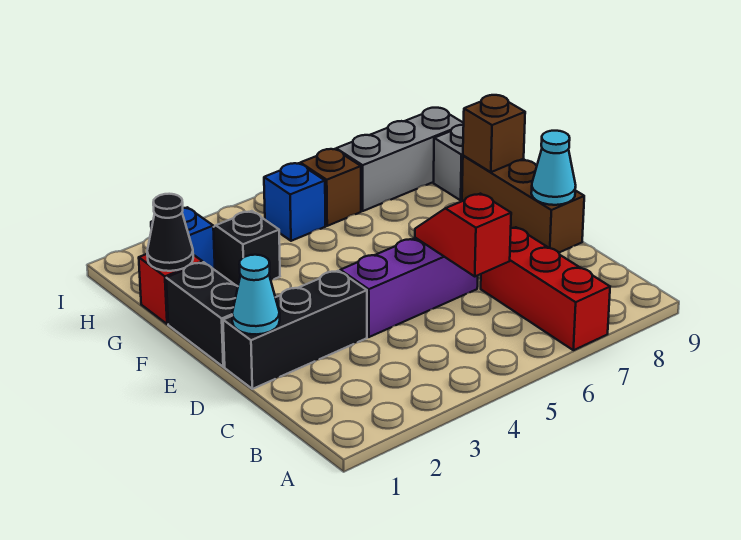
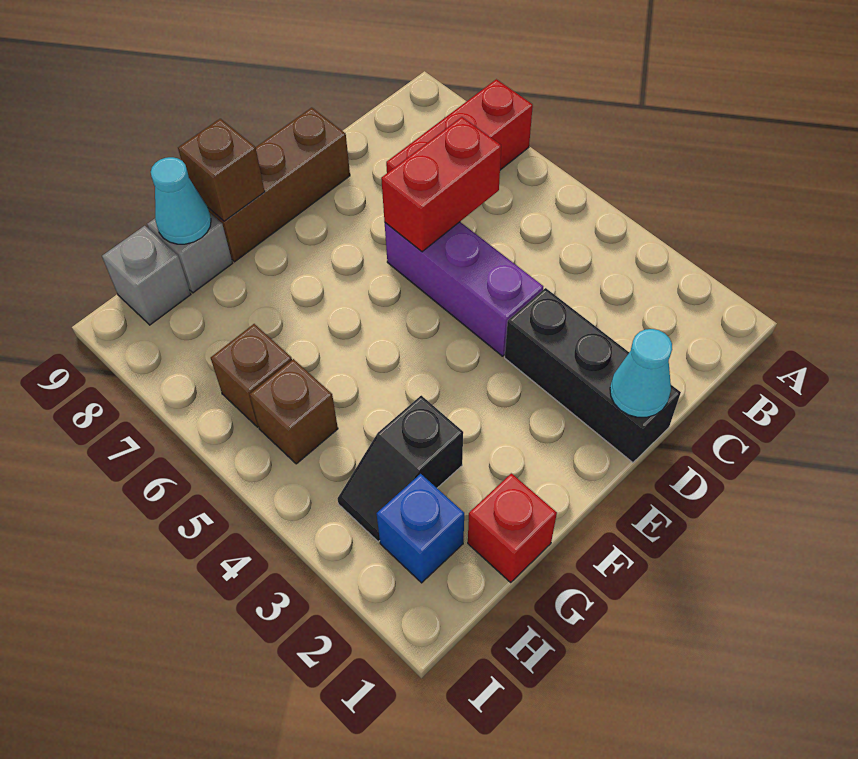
red slope C6:D6 level 2 top C -> red brick C6:D6 level 2
cyan cone D9 level 2 -> cyan cone G9 level 2
black brick E1:F1 level 1 -> none
black cone G1 level 2 -> none
blue brick H5 level 1 -> brown brick H5 level 1
grey brick H7:H9 level 1 -> grey brick H9 level 1

